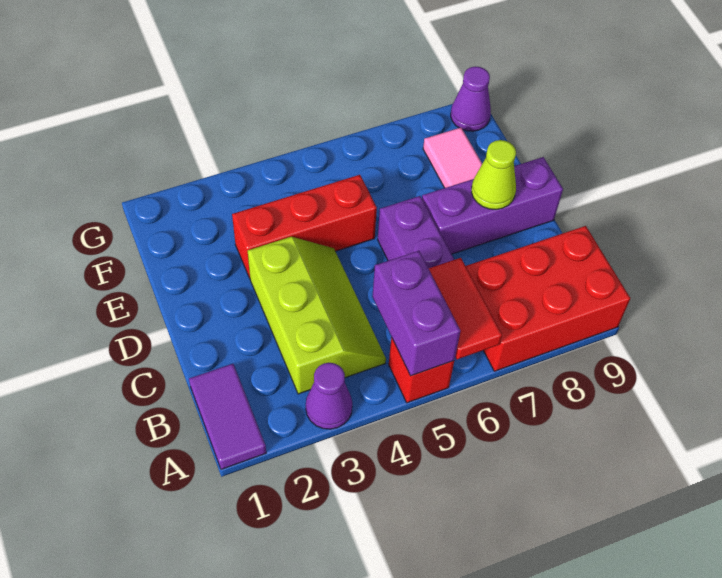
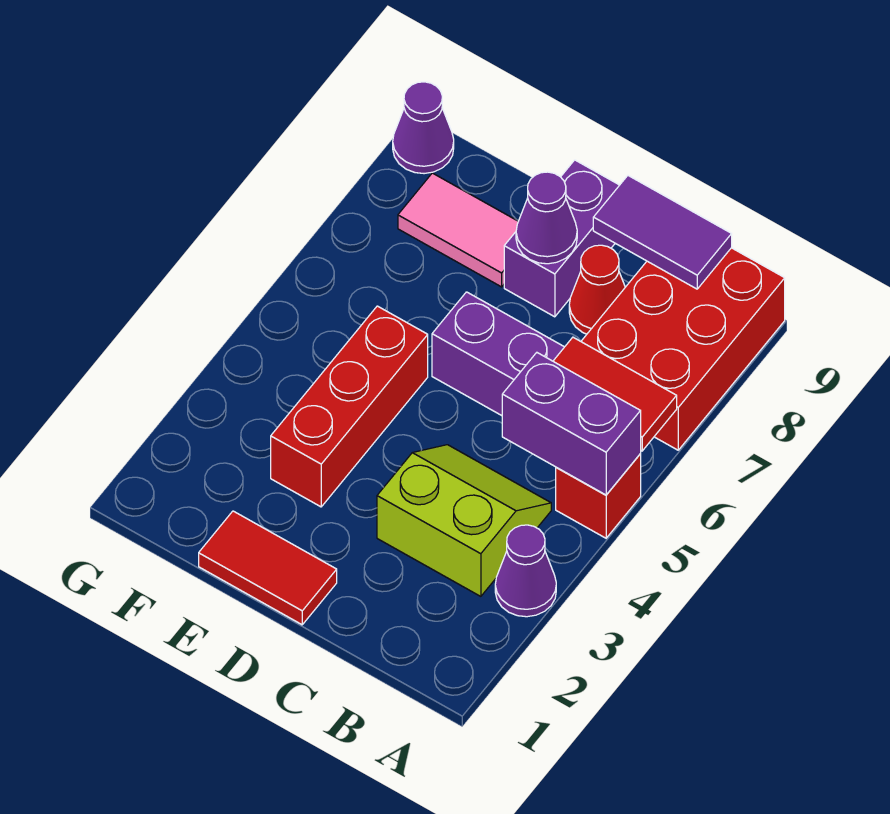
purple tile A1:B1 level 1 -> purple tile B9:C9 level 2
lime slope B3:D4 level 1 top 3 -> lime slope B3:C4 level 1 top 3
none -> red cone C8 level 1
none -> red tile D1:E1 level 1
purple brick D7:D9 level 1 -> purple brick D8:D9 level 1
lime cone D8 level 2 -> purple cone D8 level 2

